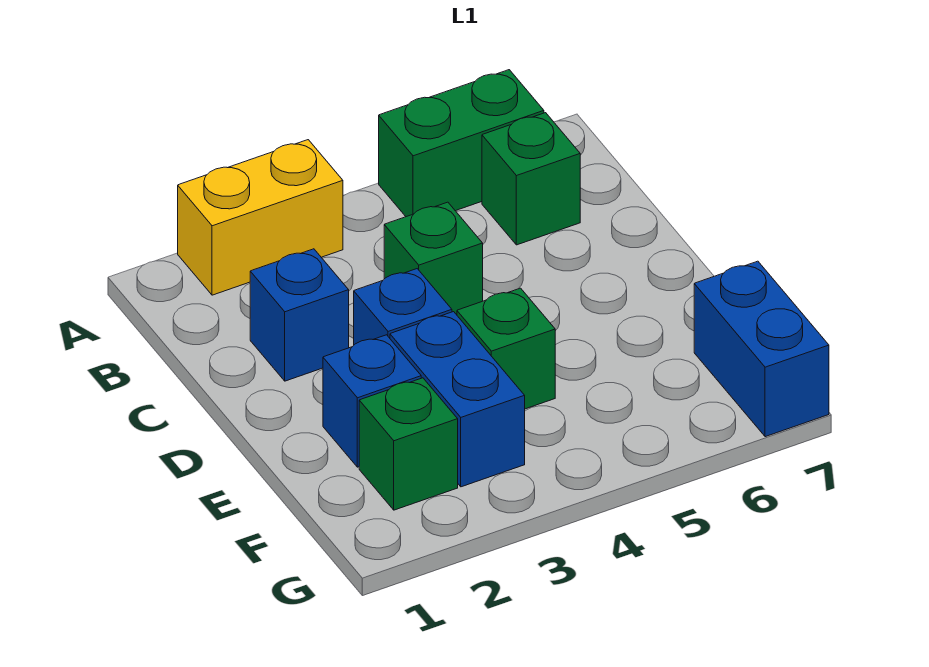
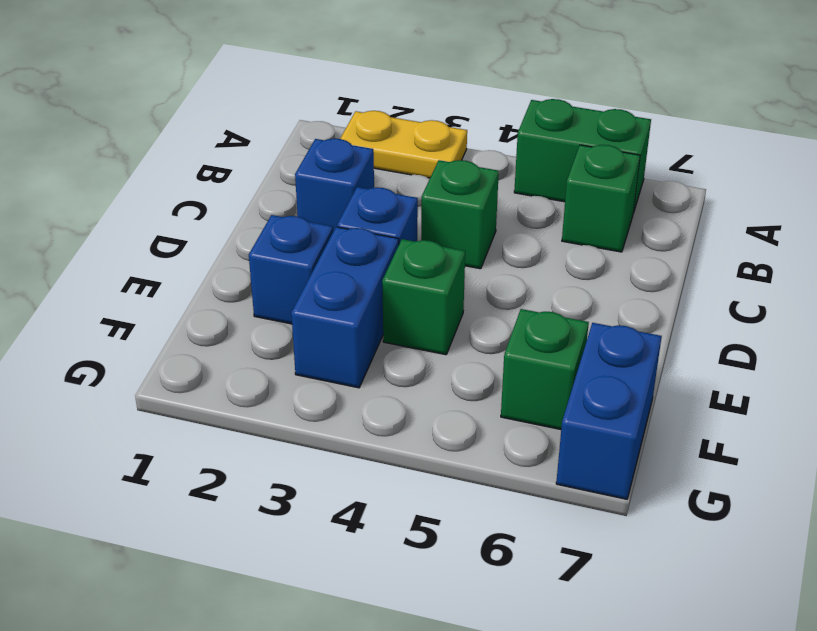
yellow brick A2:A3 level 1 -> yellow plate A2:A3 level 1
green brick F2 level 1 -> green brick F6 level 1

